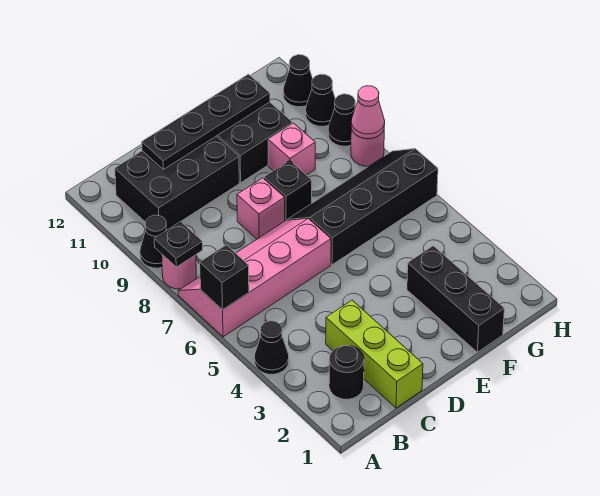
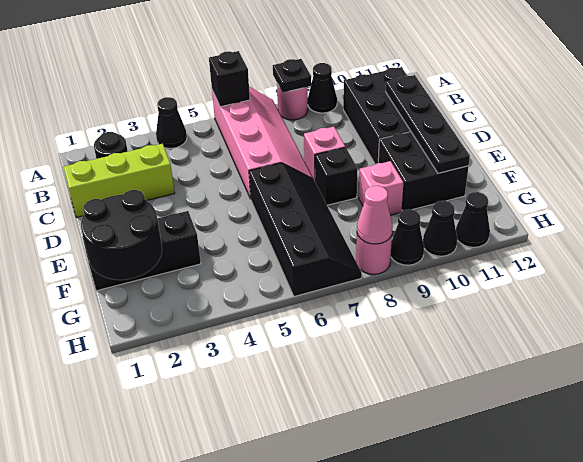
none -> black round brick F1:G2 level 2

